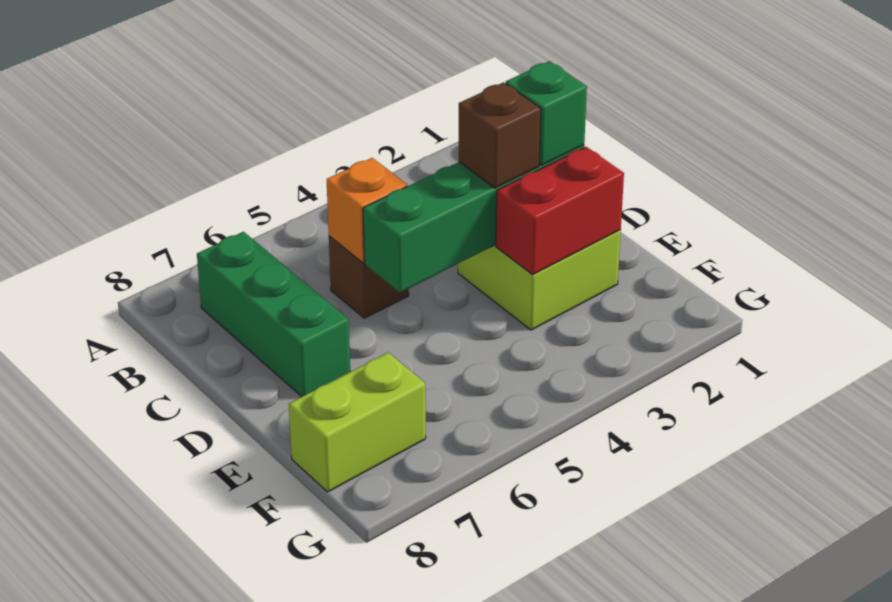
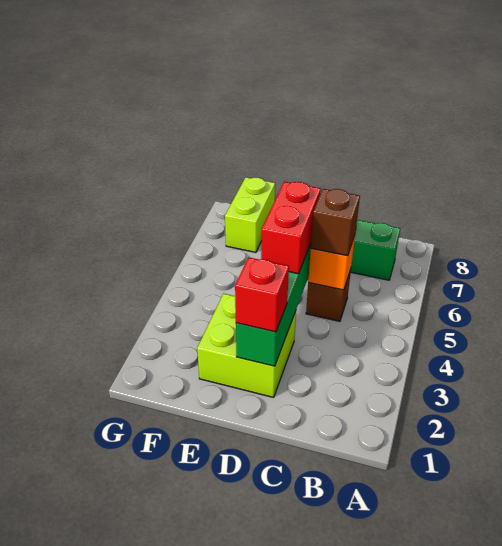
green brick D2 level 3 -> red brick D2 level 3
brown brick D3 level 3 -> brown brick C5 level 3
red brick E2:E3 level 2 -> red brick D4:D5 level 3

